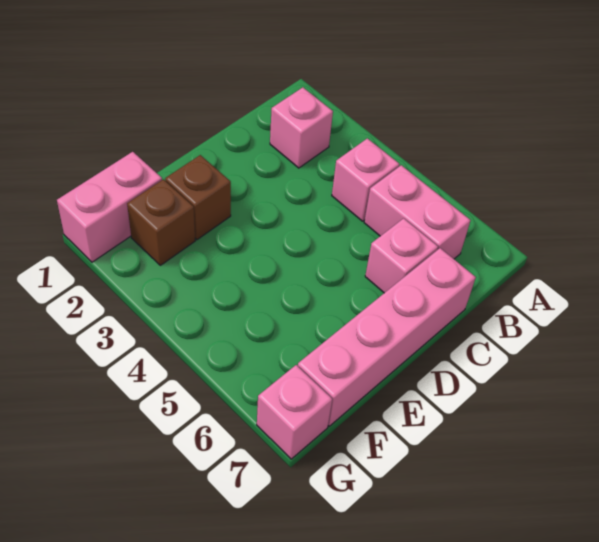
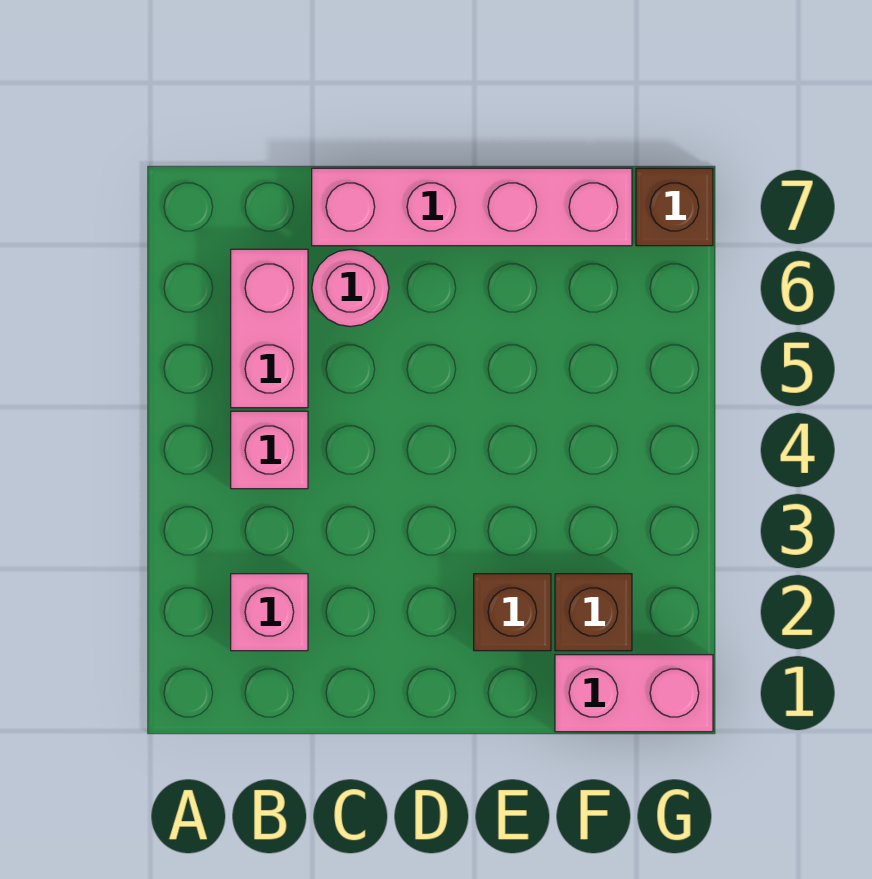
pink brick C6 level 1 -> pink round brick C6 level 1
pink brick G7 level 1 -> brown brick G7 level 1

